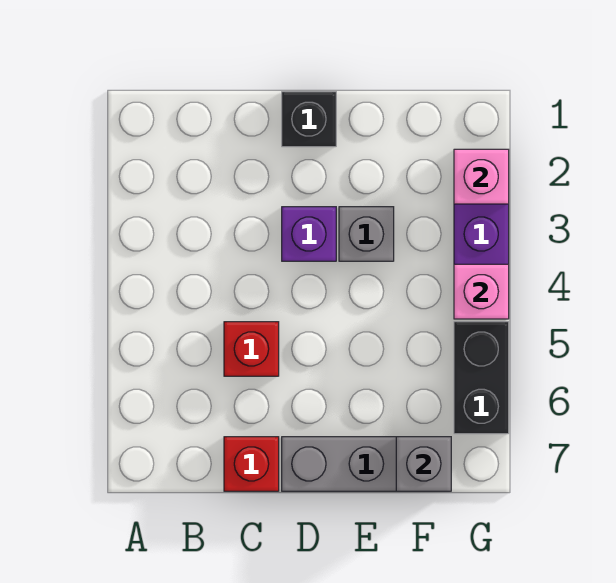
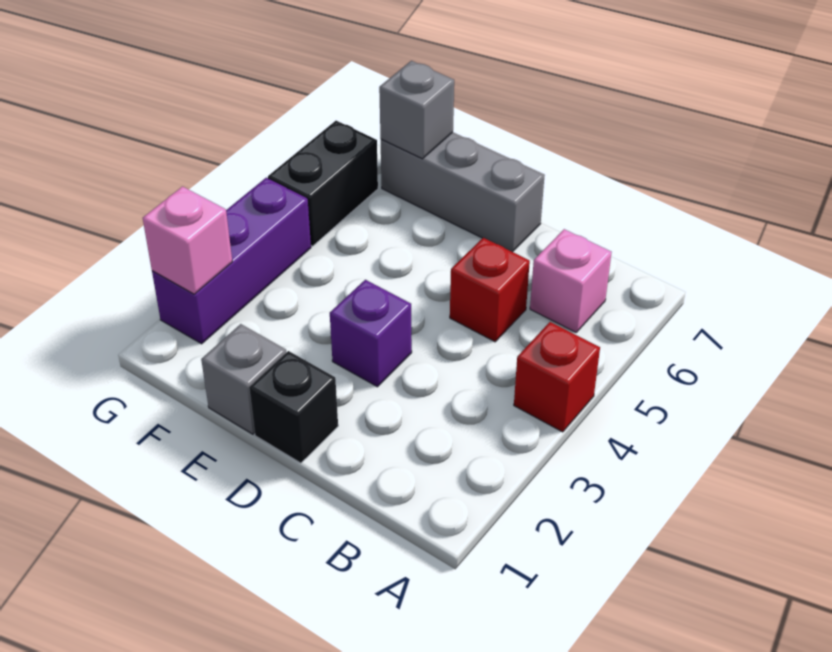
red brick C7 level 1 -> red brick A4 level 1
grey brick E3 level 1 -> grey brick E1 level 1
pink brick G4 level 2 -> pink brick B6 level 1

